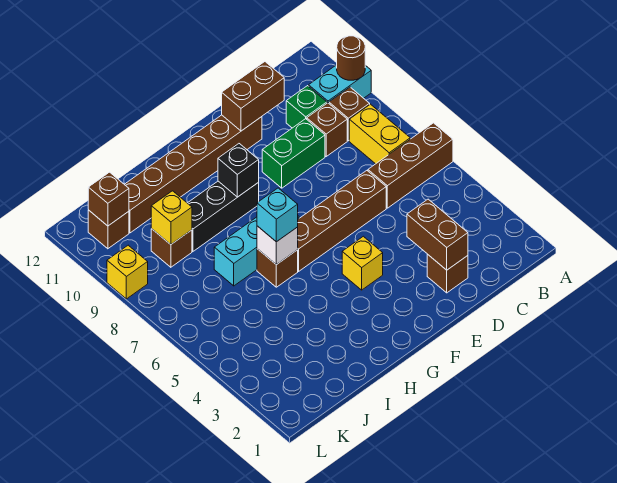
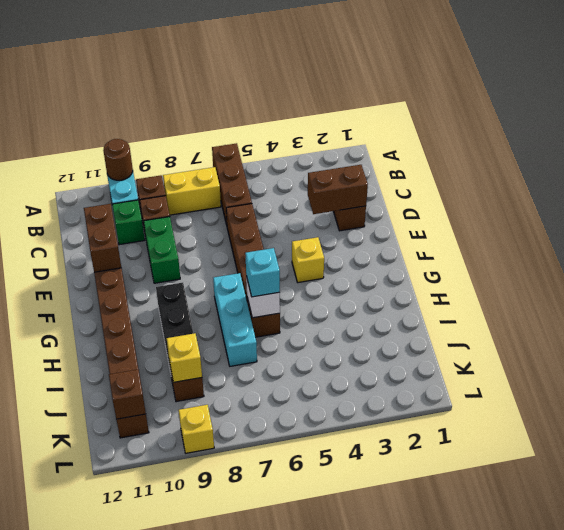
black brick G9 level 2 -> none

